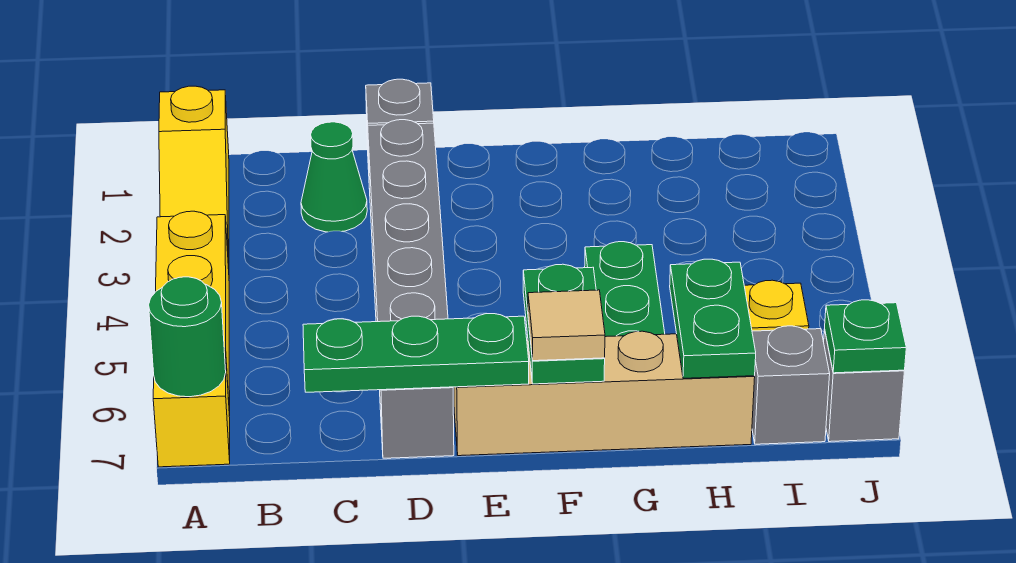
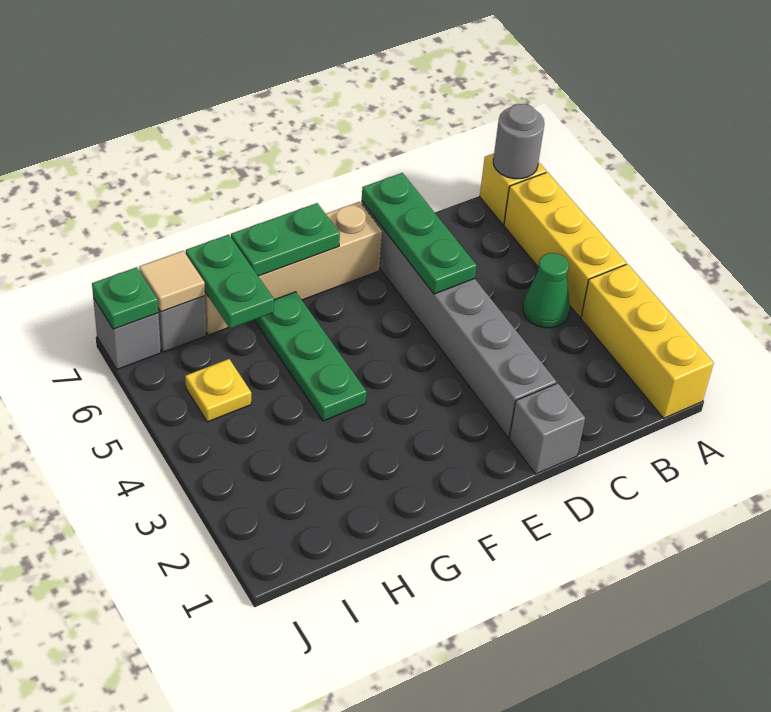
yellow slope A1:A3 level 1 top 1 -> yellow brick A1:A3 level 1
green round brick A7 level 2 -> grey round brick A7 level 2
green cone C2 level 1 -> green cone B4 level 1
green plate C7:E7 level 2 -> green plate D5:D7 level 2
green plate F6:F7 level 2 -> green plate F7:G7 level 2
tan tile F7 level 3 -> tan tile I7 level 2

